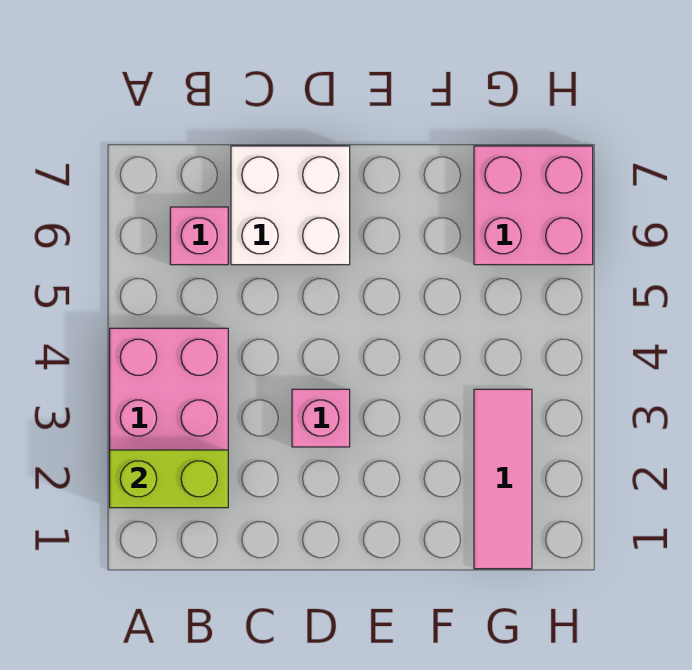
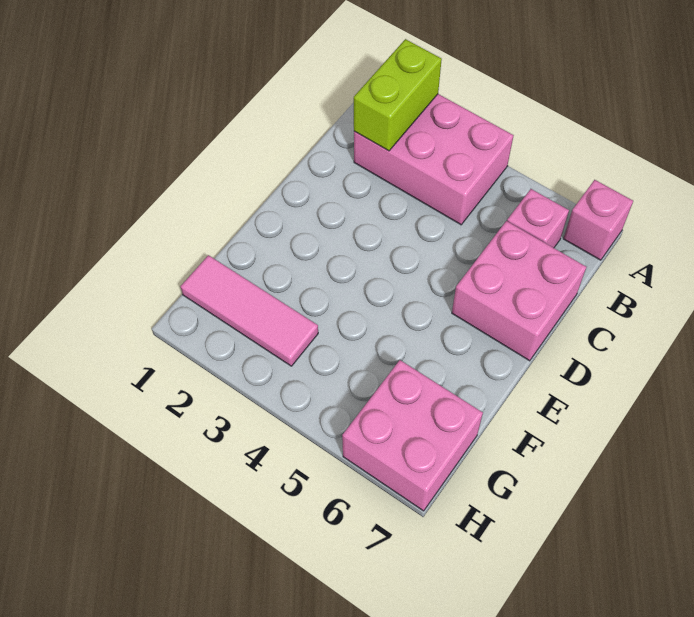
white brick C6:D7 level 1 -> pink brick C6:D7 level 1
pink brick D3 level 1 -> pink brick A7 level 1

